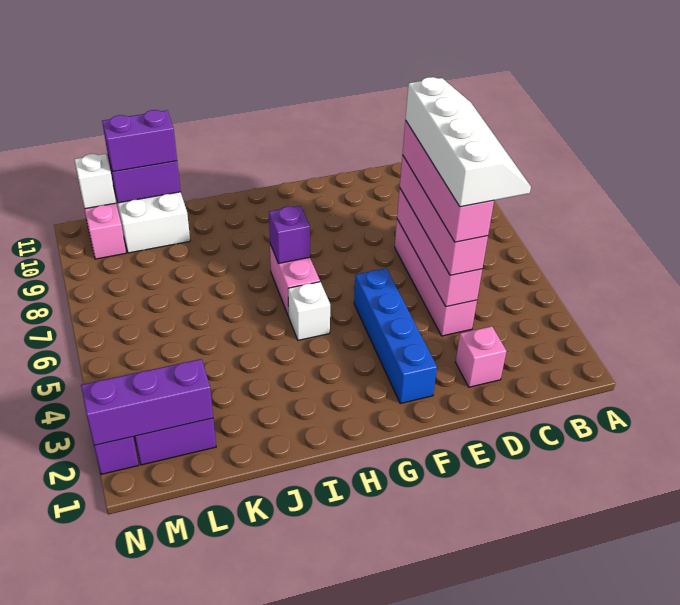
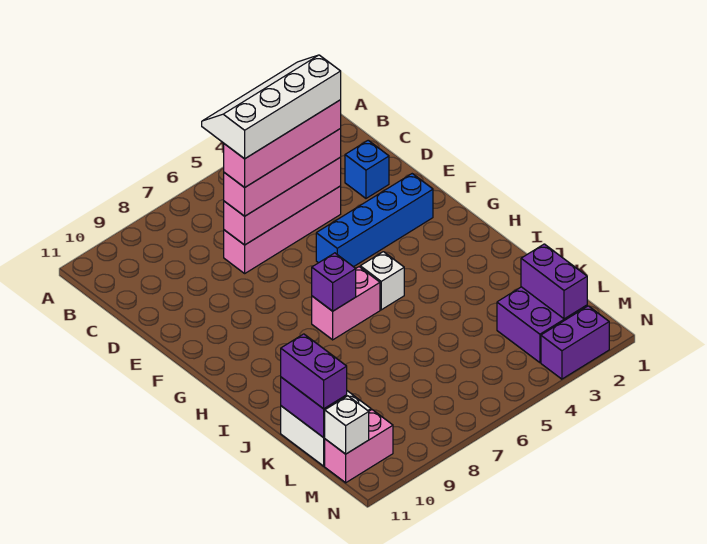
pink brick D2 level 1 -> blue brick D2 level 1
purple brick L2:N2 level 2 -> purple brick L2:M2 level 2

